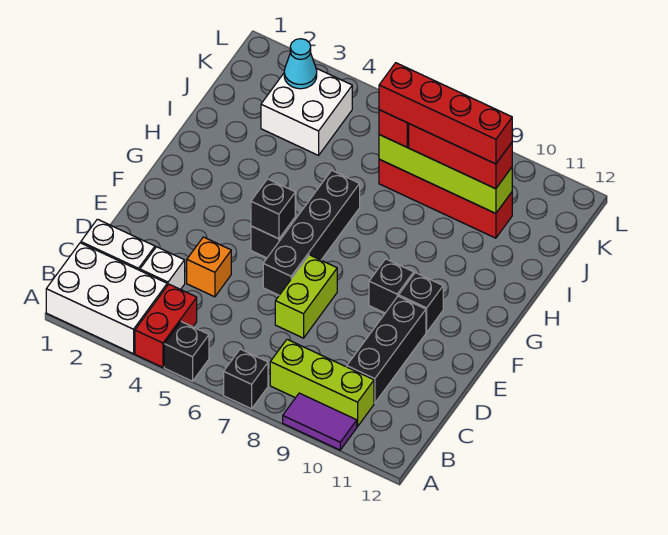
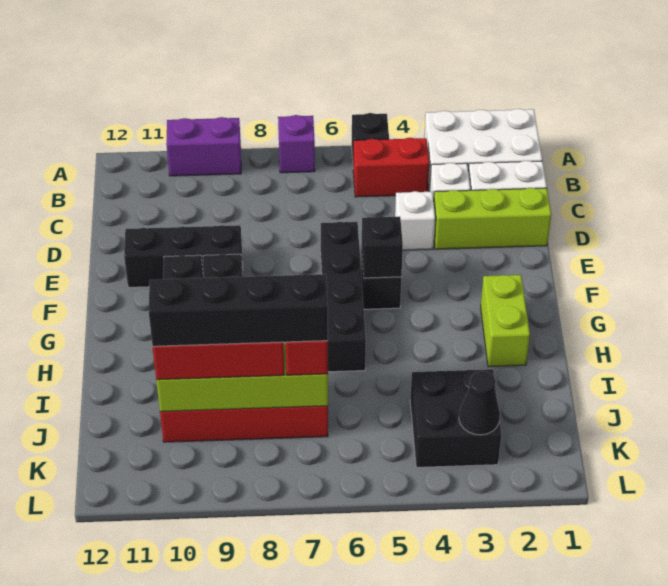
red brick A4:B4 level 1 -> red brick B4:B5 level 1
black brick A7 level 1 -> purple brick A7 level 1
purple tile A9:A10 level 1 -> purple brick A9:A10 level 1
lime brick B8:B10 level 1 -> lime brick D1:D3 level 1
black brick C10:E10 level 1 -> black brick E9:E11 level 1
orange brick D4 level 1 -> white brick D4 level 1
lime brick D7:E7 level 1 -> lime brick G2:H2 level 1
white brick J3:K4 level 1 -> black brick J3:K4 level 1
red brick J7:J10 level 4 -> black brick J7:J10 level 4
cyan cone K3 level 2 -> black cone K3 level 2

